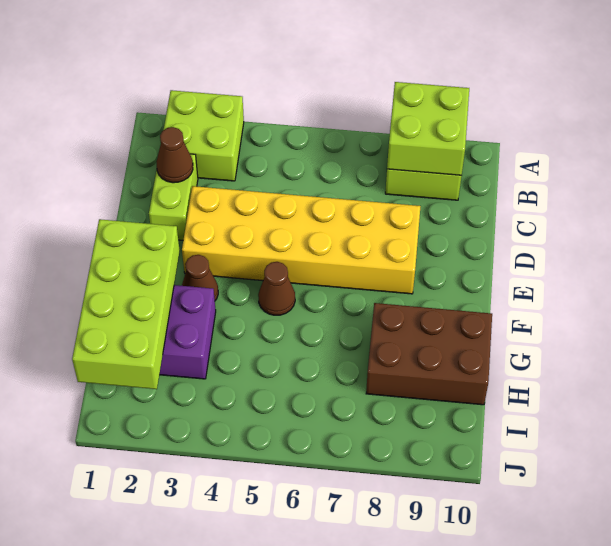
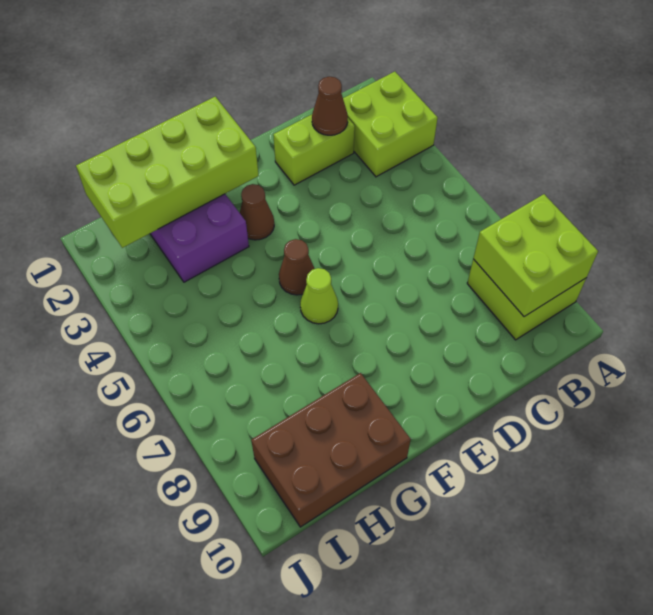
yellow brick D3:E8 level 1 -> none
none -> lime cone F6 level 1
brown brick G8:H10 level 1 -> brown brick G9:I10 level 1

